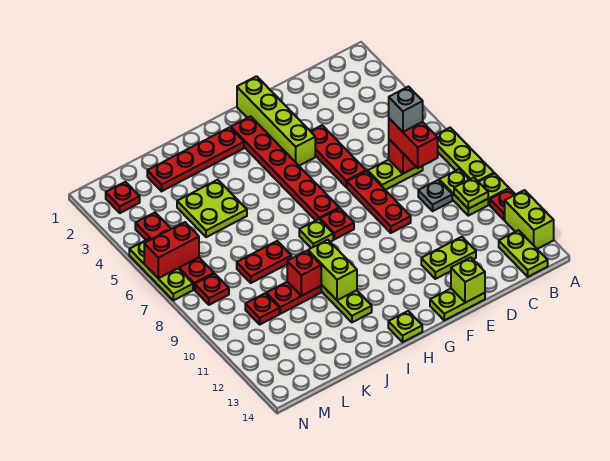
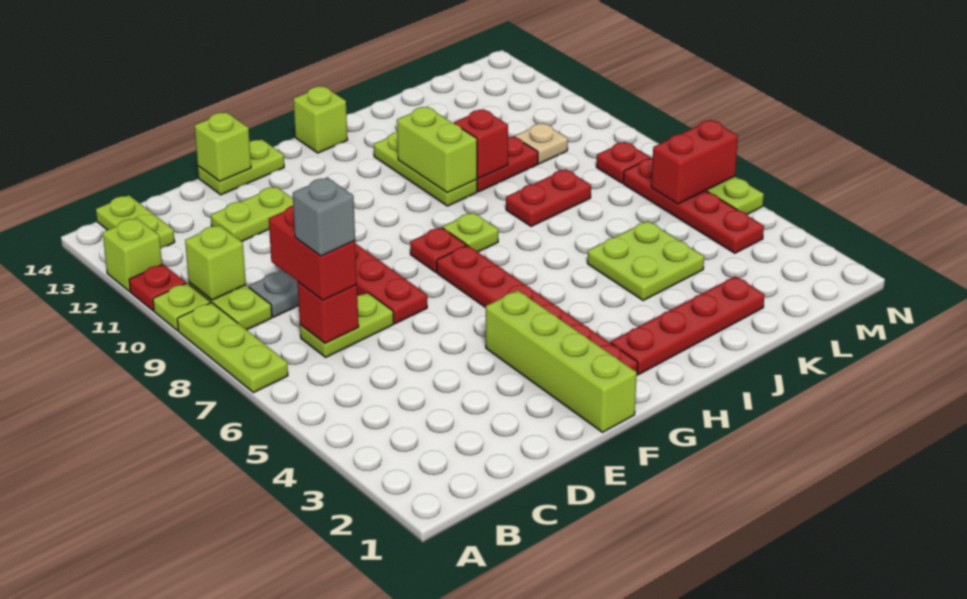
lime brick A12:A13 level 1 -> lime brick A12 level 1
lime plate B10 level 2 -> lime brick B10 level 2
red plate E4:E6 level 1 -> none
lime plate H14 level 1 -> lime brick H14 level 1
red plate L10 level 1 -> tan plate L10 level 1
red plate M2 level 1 -> none

